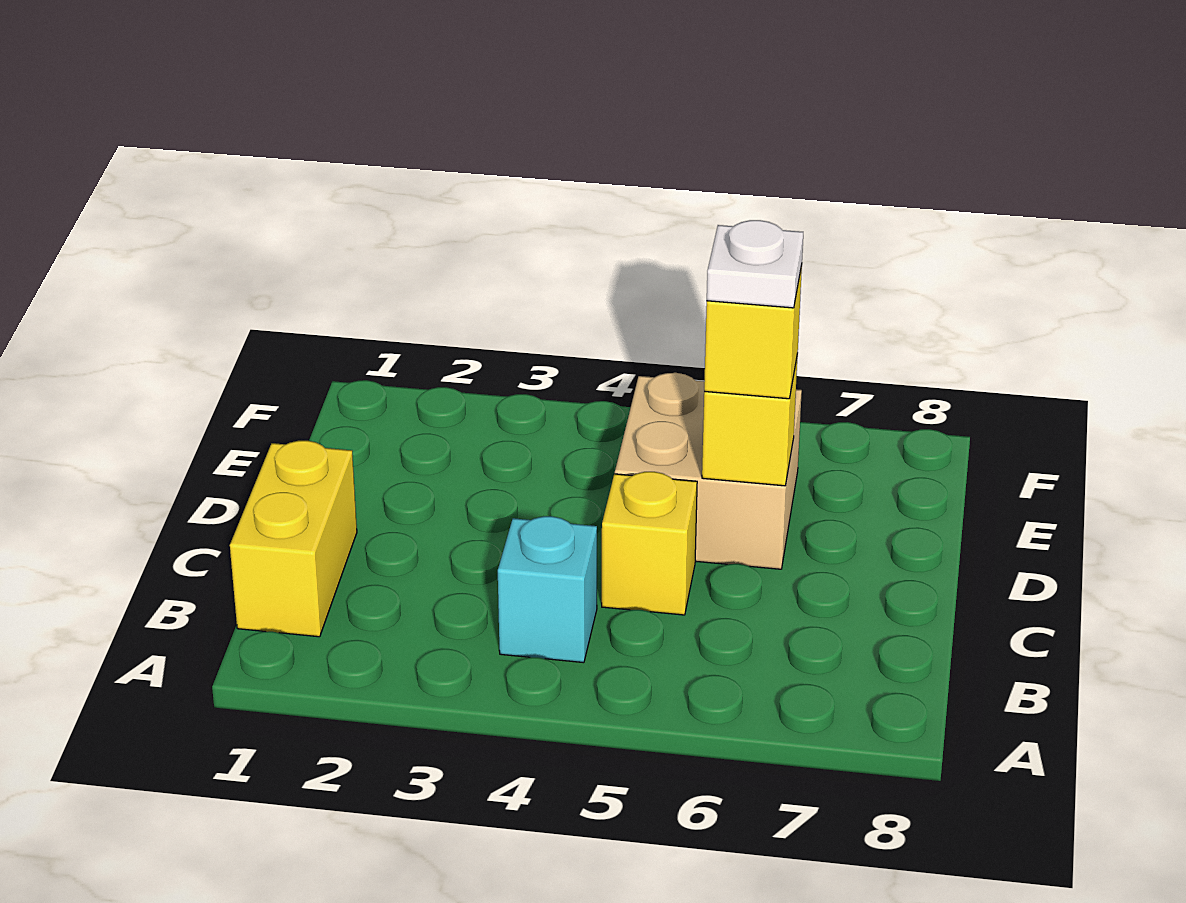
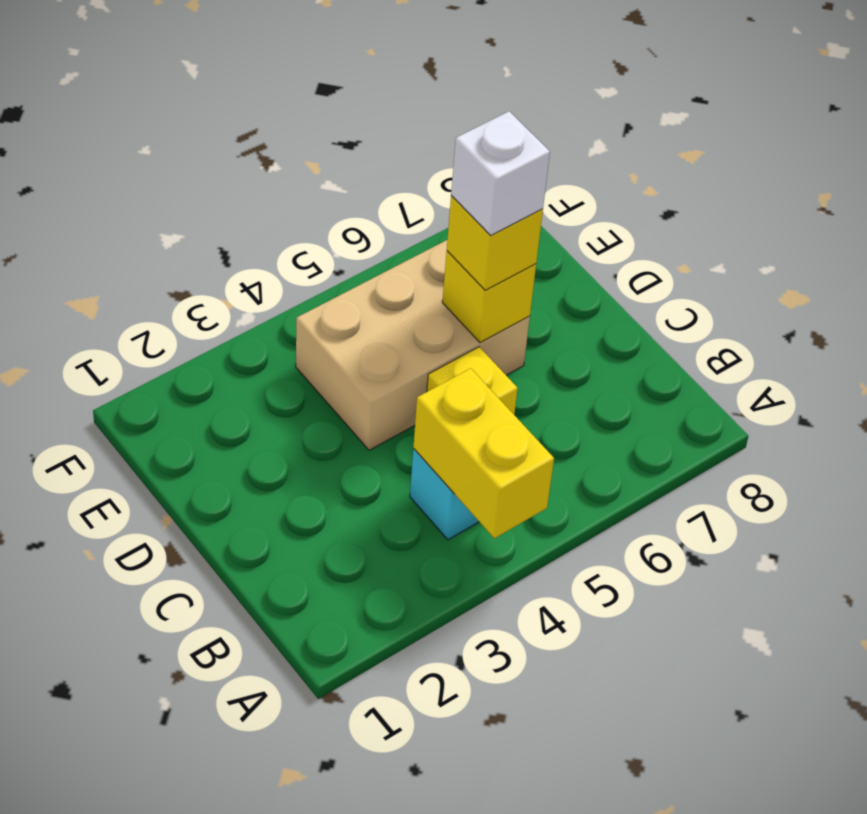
yellow brick B1:C1 level 1 -> yellow brick A4:B4 level 2
tan brick D5:E6 level 1 -> tan brick D4:E6 level 1
white plate D6 level 4 -> white brick D6 level 4

